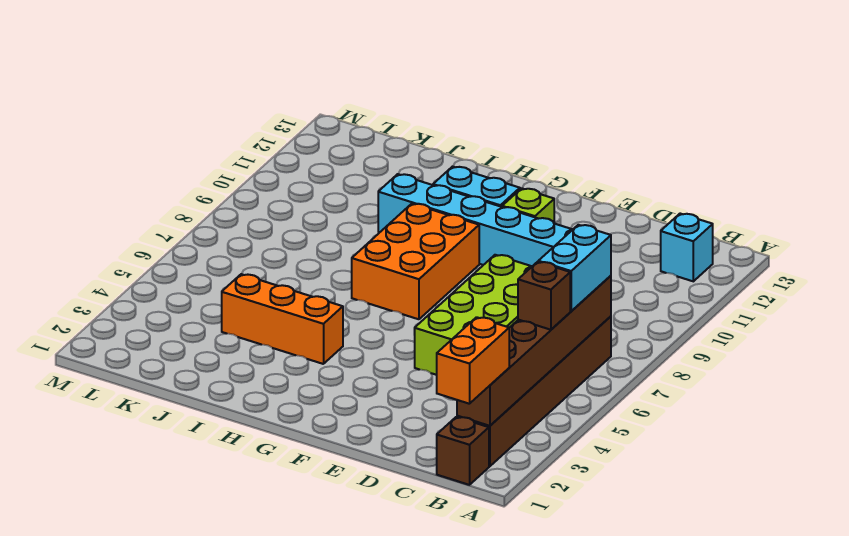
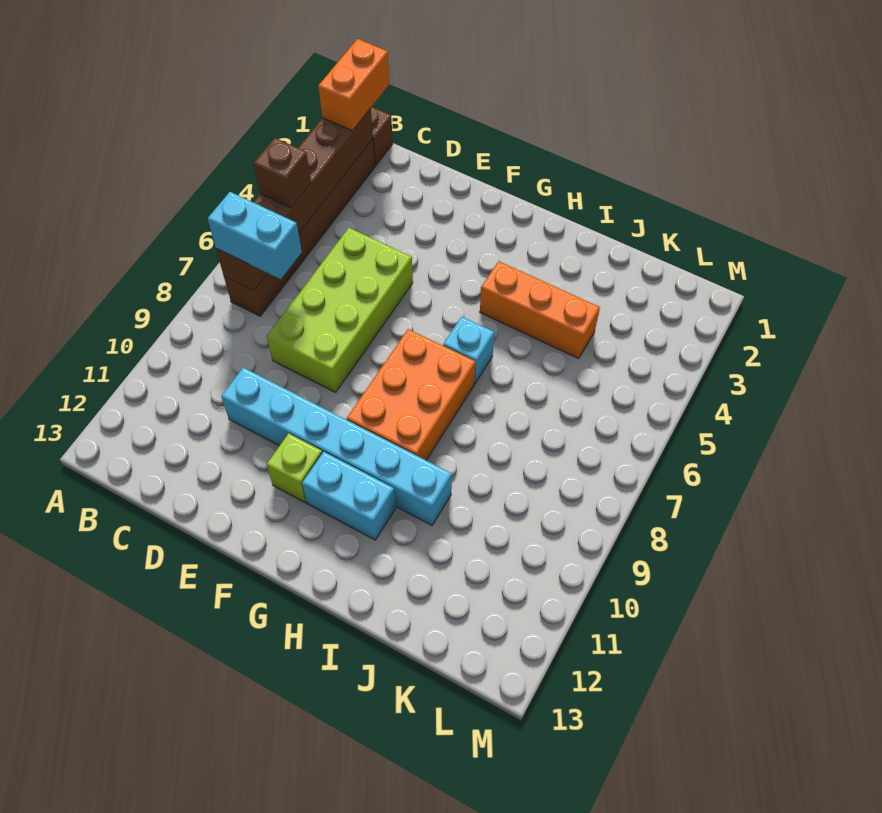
cyan brick B6:B7 level 3 -> cyan brick B7:C7 level 3
cyan brick B12 level 1 -> cyan brick H6 level 1

